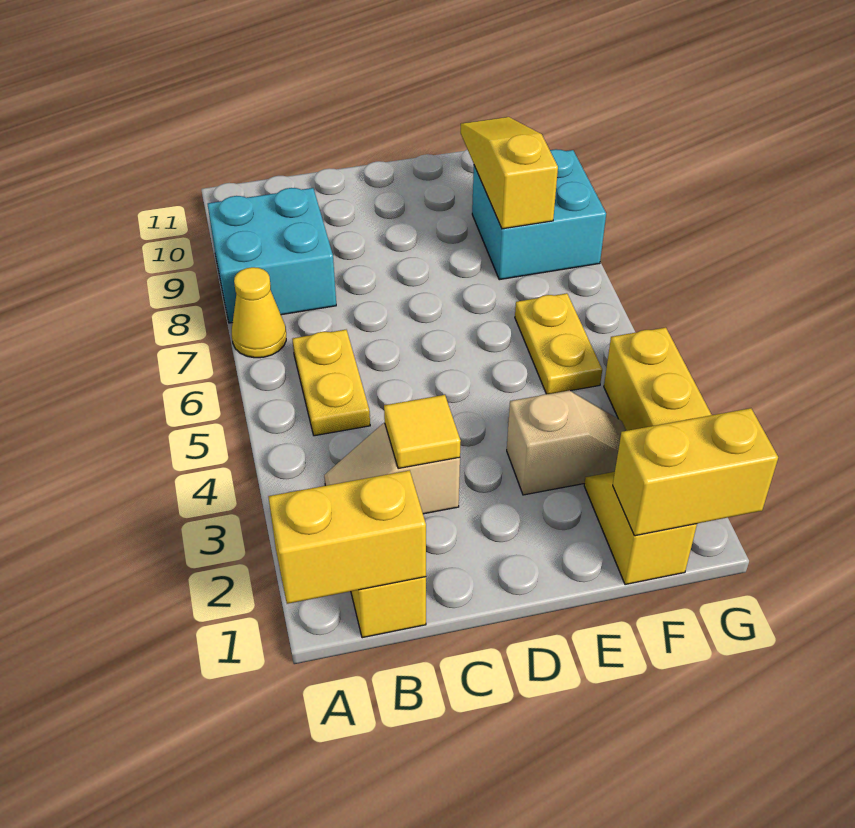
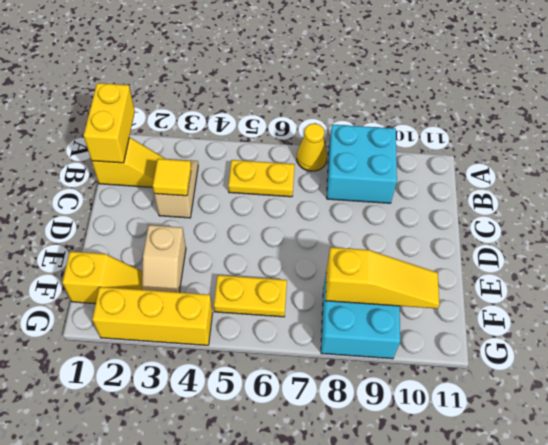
yellow brick F1:G1 level 2 -> none

